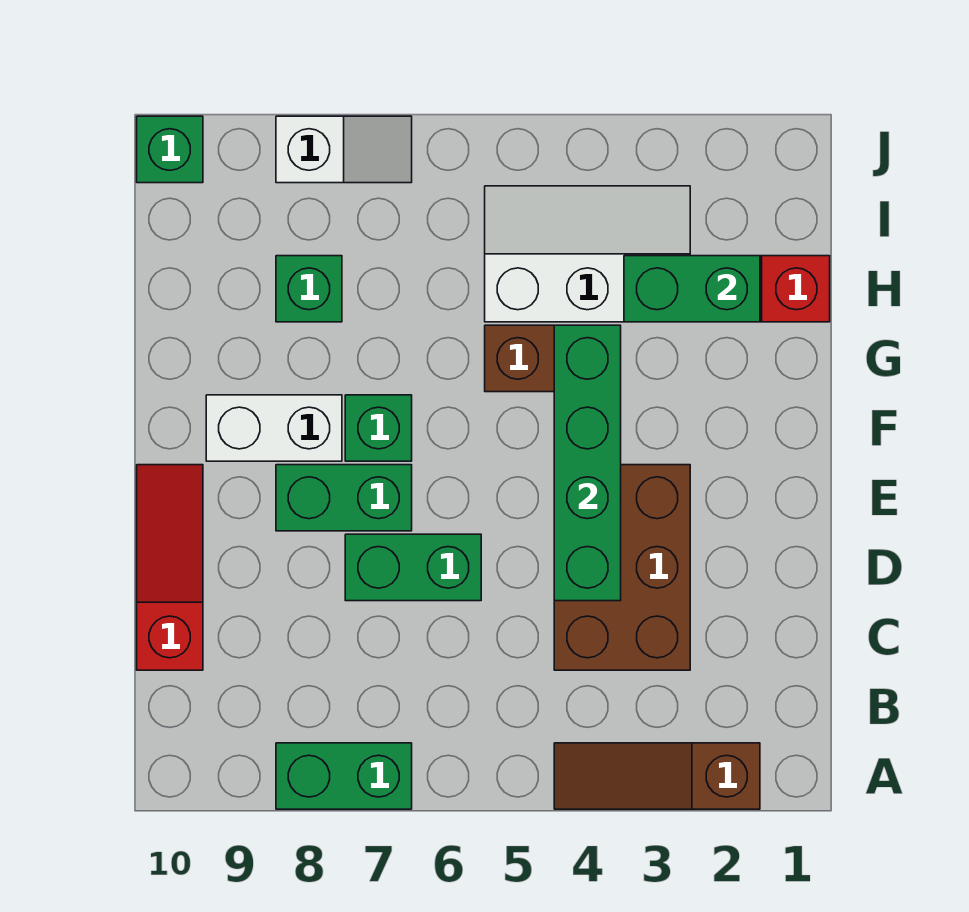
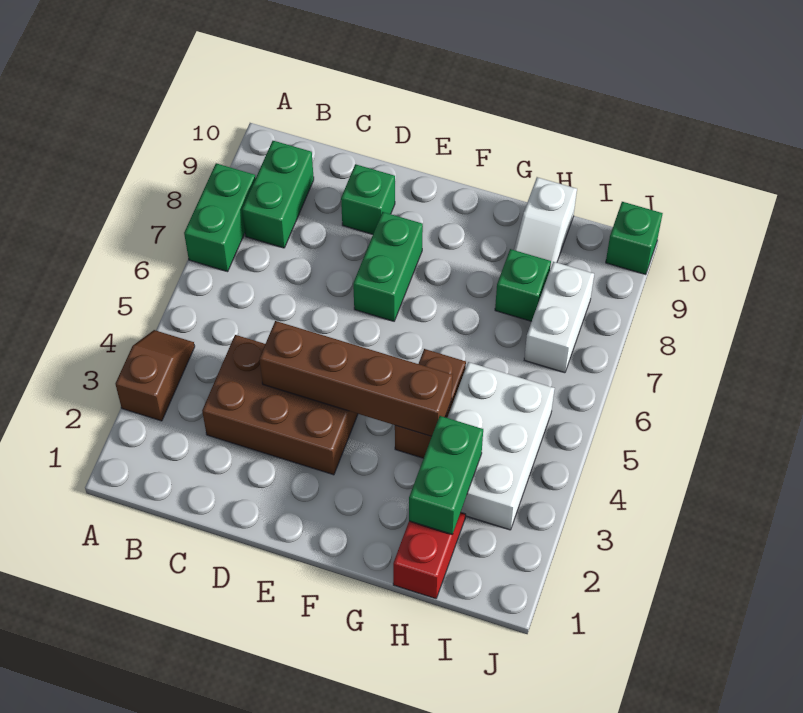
brown slope A2:A4 level 1 top 2 -> brown slope A3:A4 level 1 top 3
red slope C10:E10 level 1 top C -> none
green brick D4:G4 level 2 -> brown brick D4:G4 level 2
green brick D6:D7 level 1 -> green brick B8:B9 level 1
green brick F7 level 1 -> green brick D9 level 1
white brick F8:F9 level 1 -> white brick I7:I8 level 1
white slope H3:I5 level 1 top H -> white brick H3:I5 level 1
white slope J7:J8 level 1 top 8 -> white slope H9:H10 level 1 top 10

